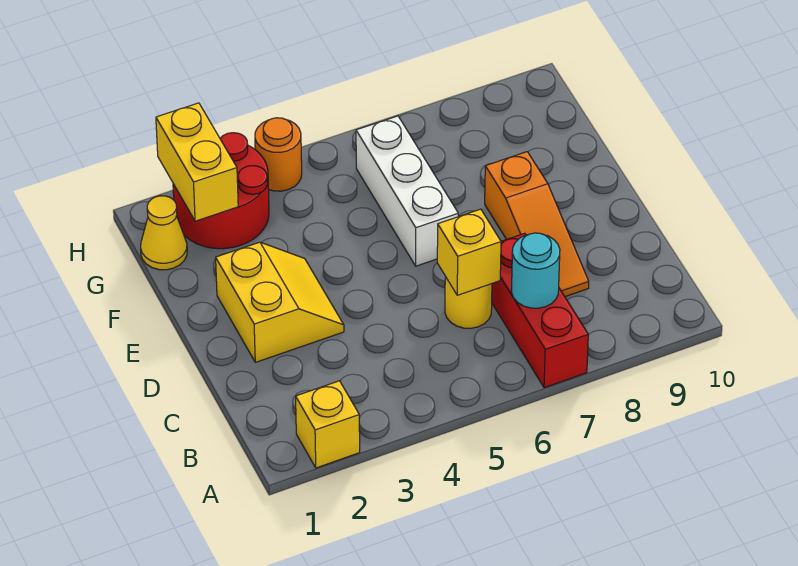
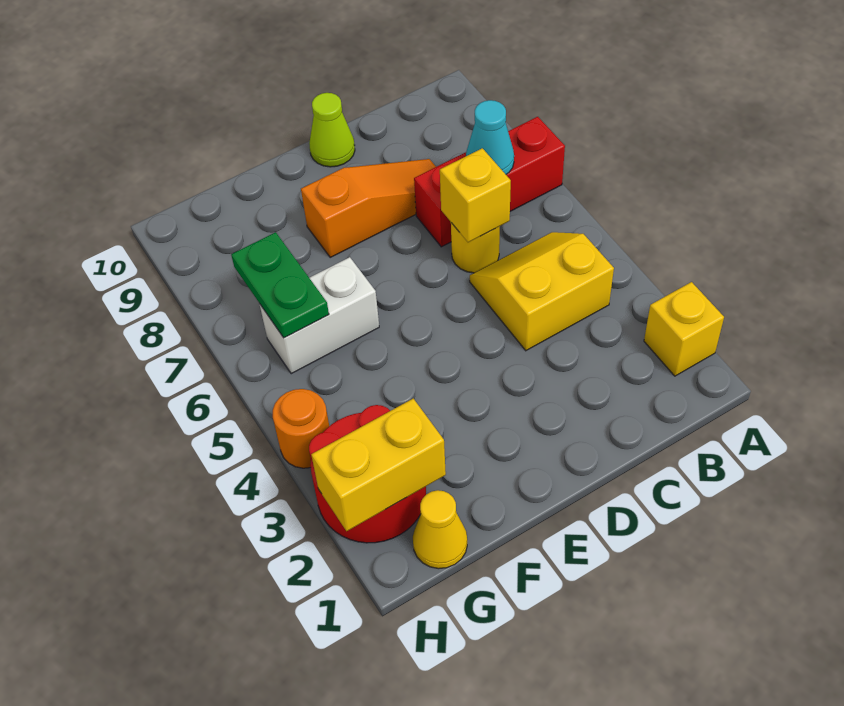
cyan round brick B7 level 2 -> cyan cone B7 level 2
yellow slope D2:E3 level 1 top 2 -> yellow slope B4:C5 level 1 top 4
none -> lime cone D10 level 1
white brick E6:G6 level 1 -> white brick F6:G6 level 1
none -> green plate G6:G7 level 2

